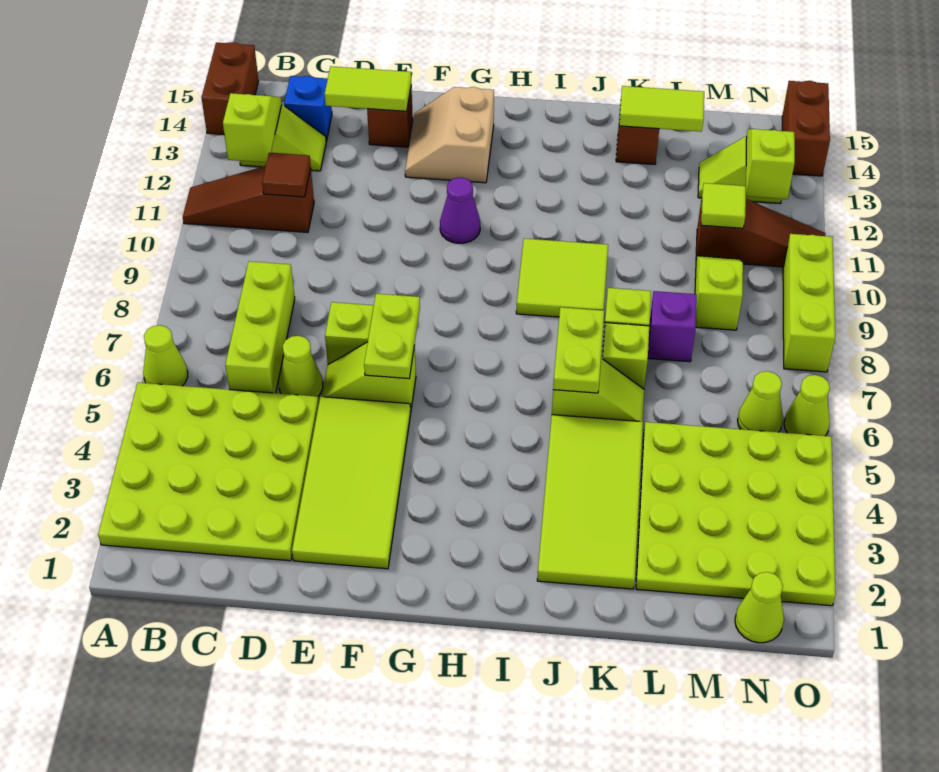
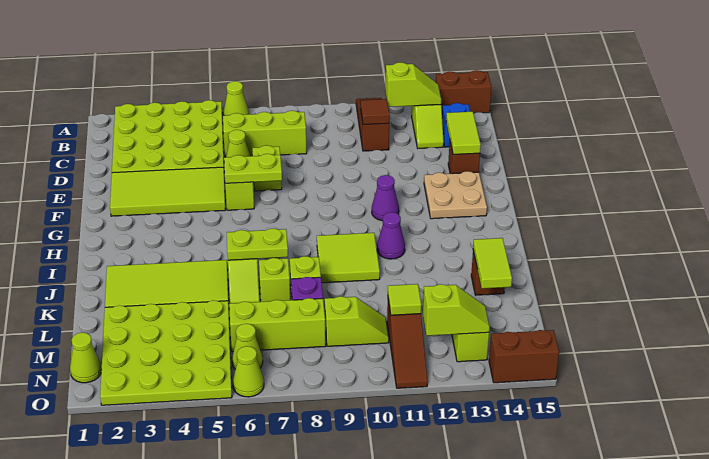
tan slope F13:G14 level 1 top G -> tan plate F13:G14 level 1
none -> purple cone I11 level 1
lime brick O8:O10 level 1 -> lime brick M6:M8 level 1

